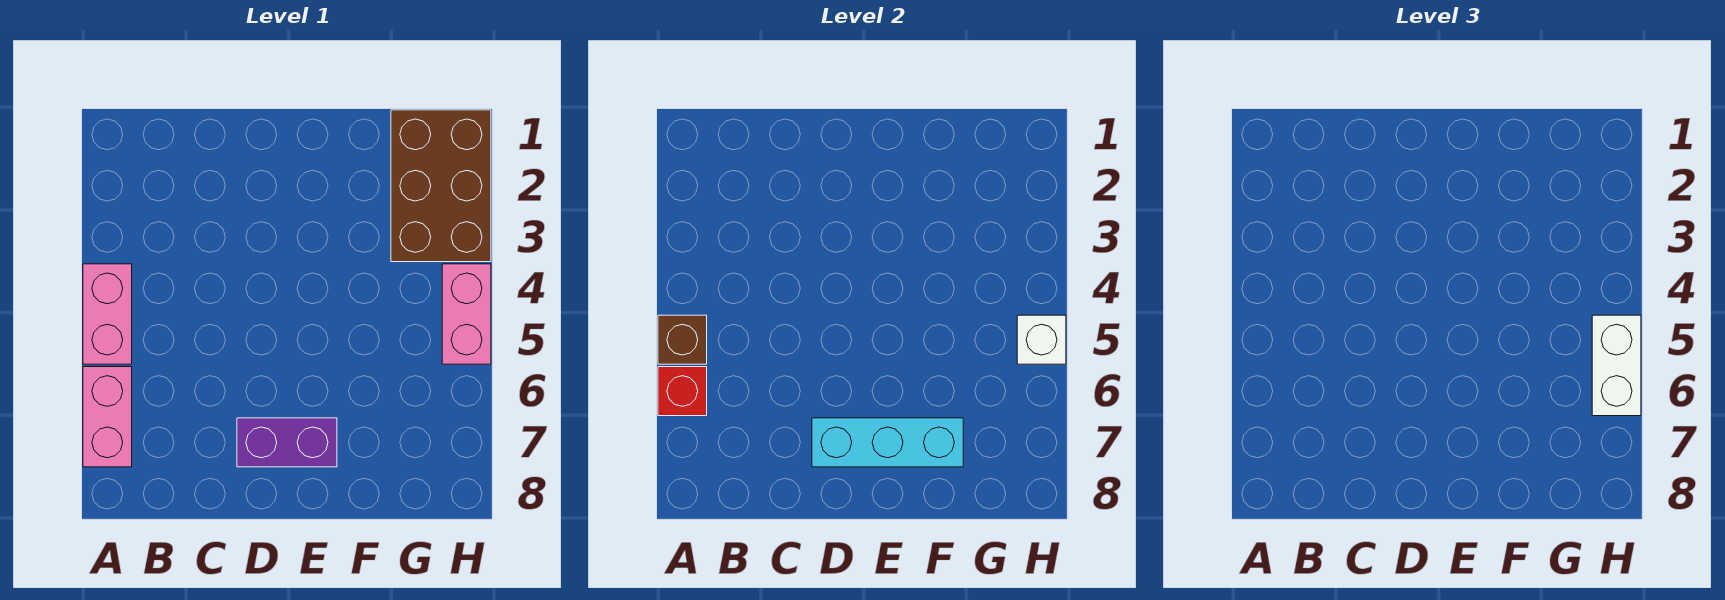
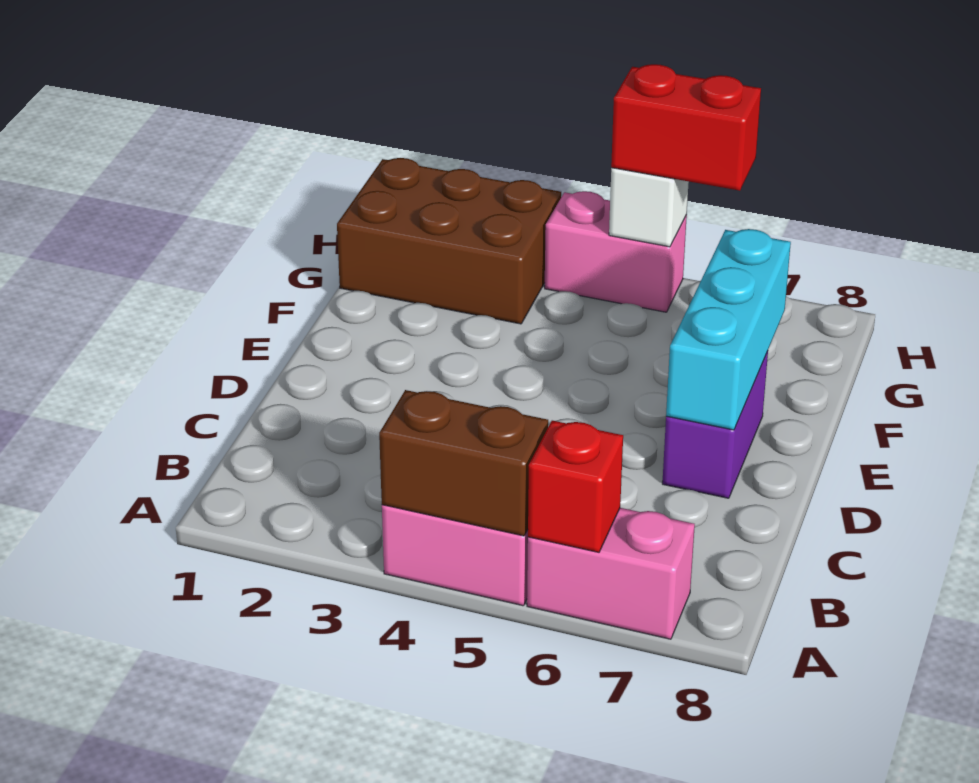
brown brick A5 level 2 -> brown brick A4:A5 level 2
white brick H5:H6 level 3 -> red brick H5:H6 level 3

